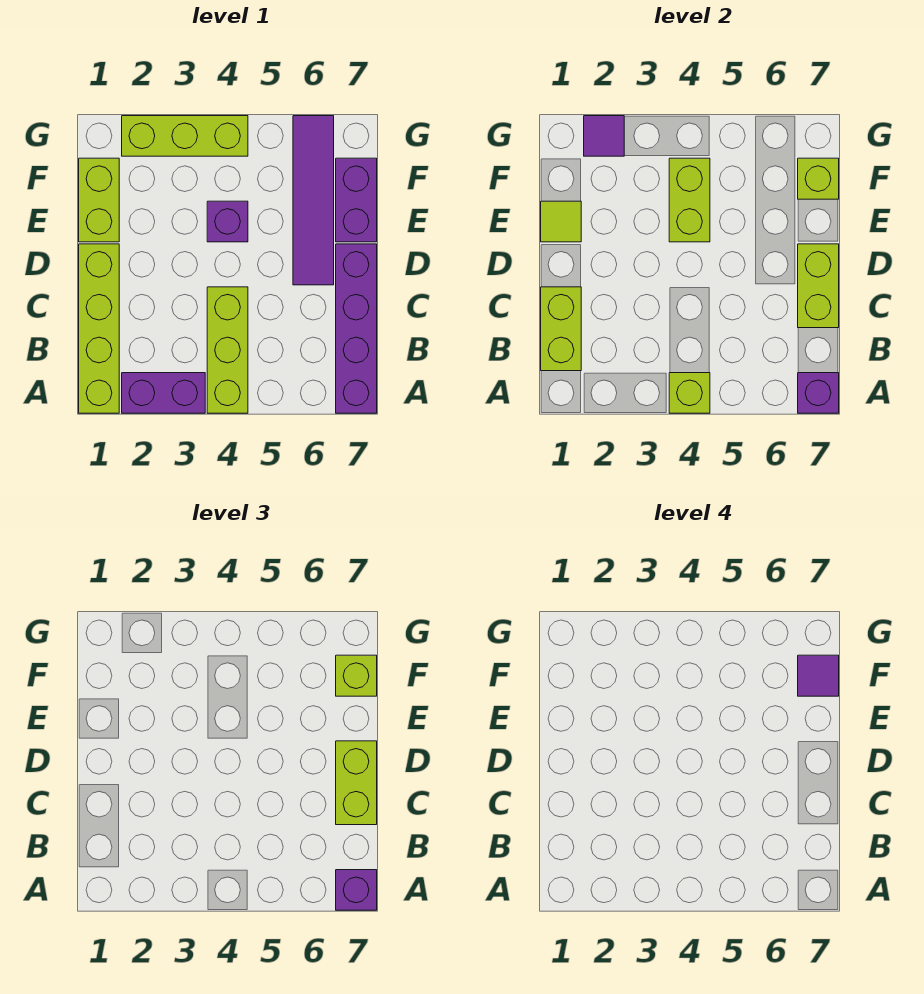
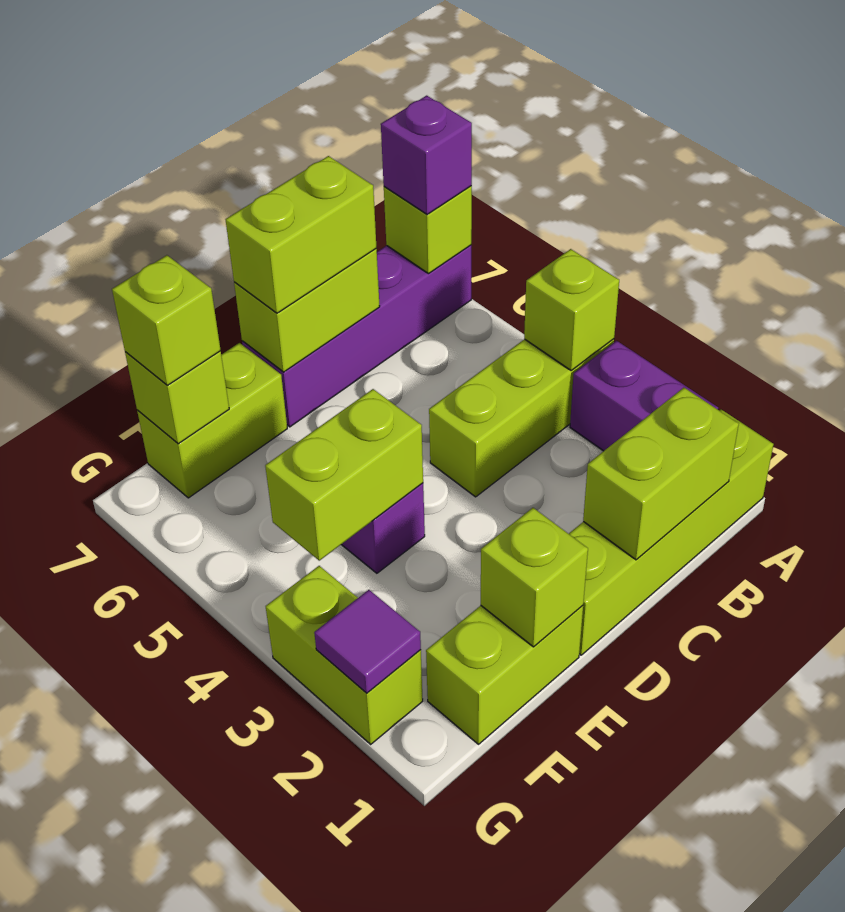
purple brick A7 level 2 -> lime brick A7 level 2
purple tile D6:G6 level 1 -> none
lime tile E1 level 2 -> lime brick E1 level 2
purple brick E7:F7 level 1 -> lime brick E7:F7 level 1
purple tile F7 level 4 -> none
lime brick G2:G4 level 1 -> lime brick G2:G3 level 1

